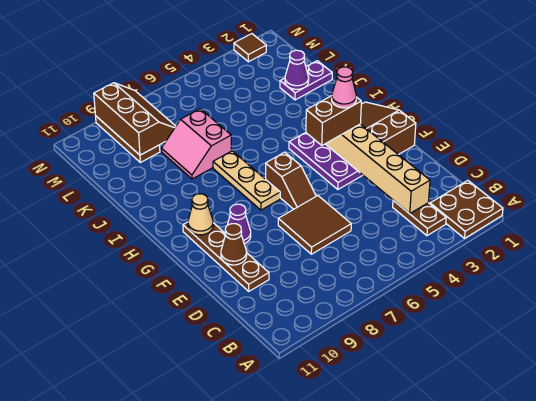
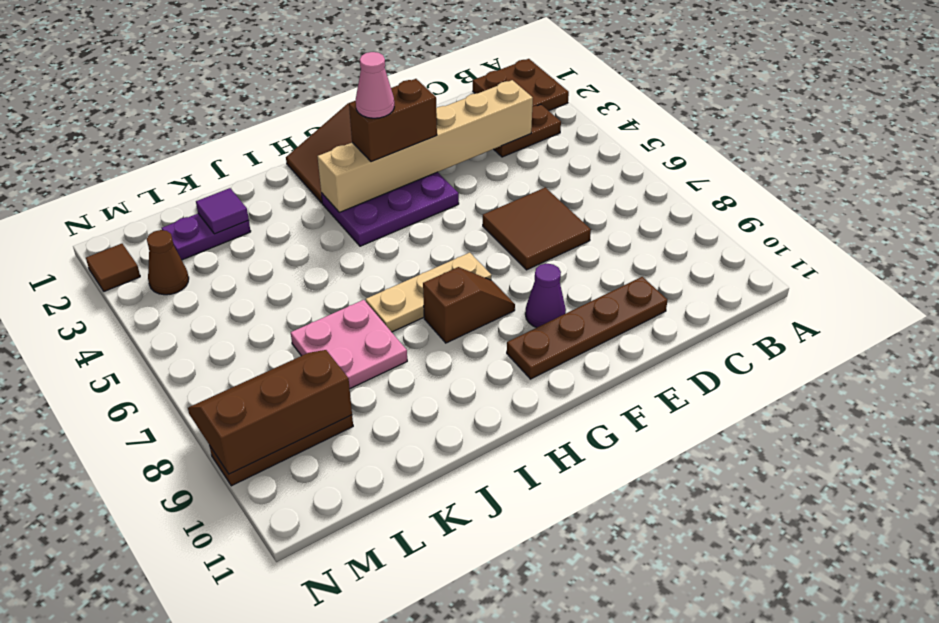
brown cone E10 level 2 -> brown cone M3 level 1
brown slope F6:G6 level 1 top G -> brown slope G8:H8 level 1 top H
brown brick G3:G4 level 3 -> brown brick F3:G3 level 3
tan cone G10 level 2 -> none
pink slope J7:K8 level 1 top 7 -> pink plate J7:K8 level 1
purple plate K1:K2 level 1 -> purple plate K2:L2 level 1
purple cone K2 level 2 -> purple tile K2 level 2

